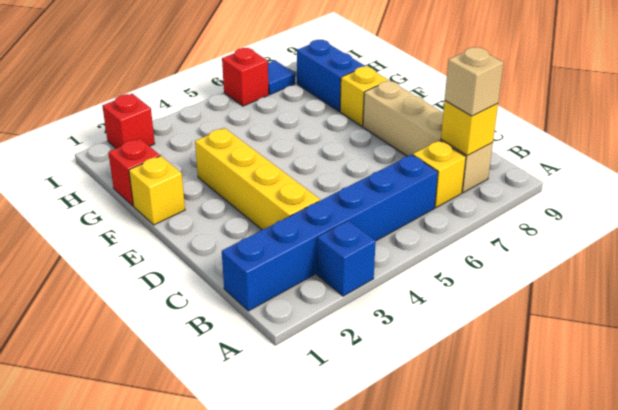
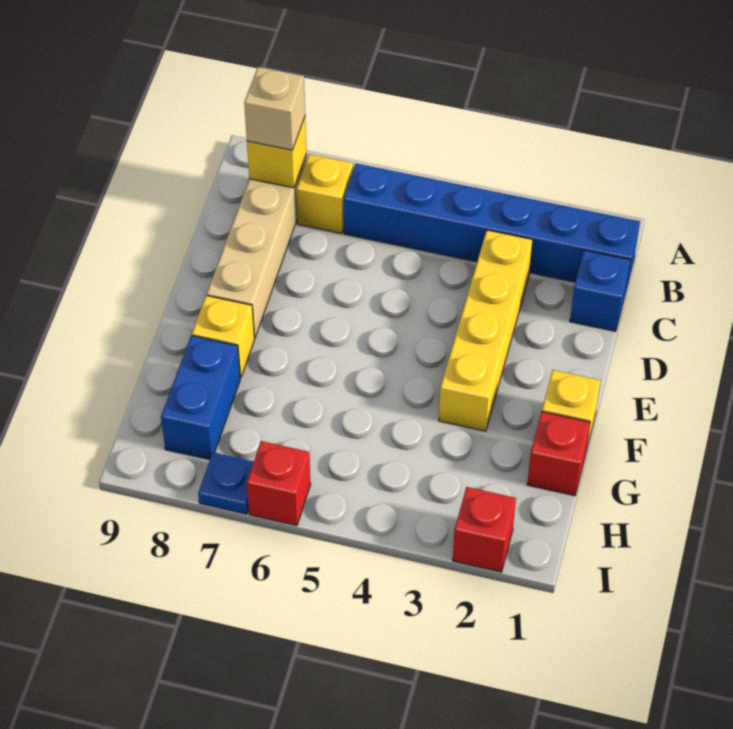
blue brick A3 level 1 -> blue brick C1 level 1
blue tile I7 level 1 -> blue plate I7 level 1

